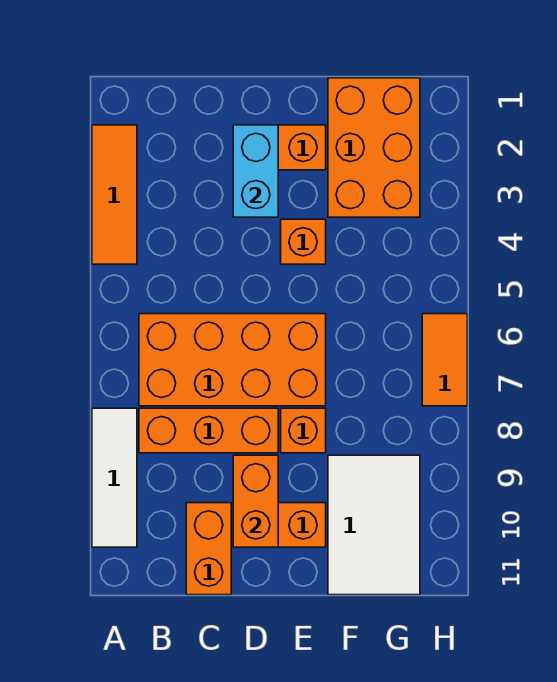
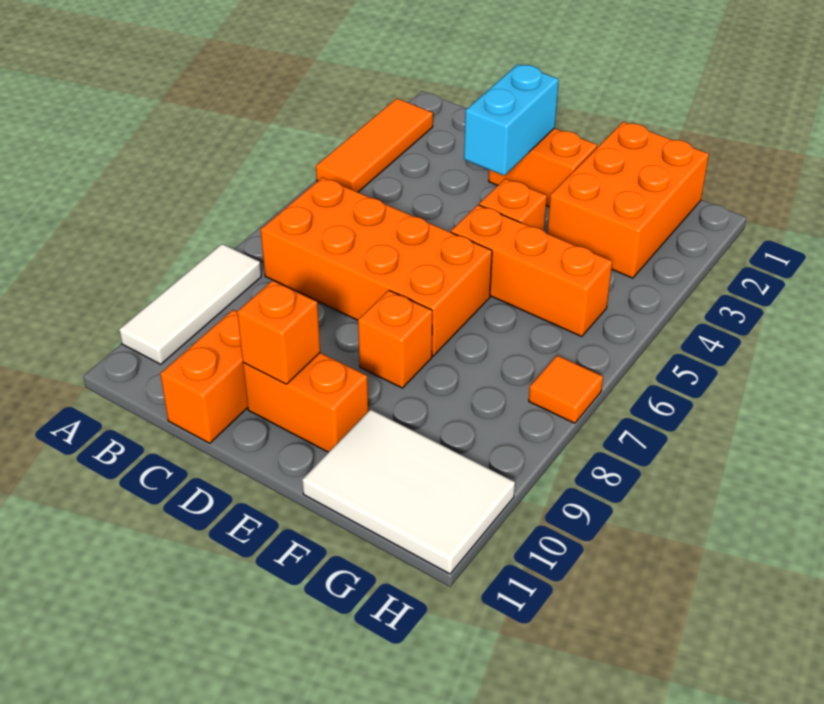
orange brick B8:D8 level 1 -> orange brick E5:G5 level 1
orange brick D9:D10 level 2 -> orange brick D10 level 2
white tile F9:G11 level 1 -> white tile F10:H11 level 1
orange tile H6:H7 level 1 -> orange tile H7 level 1

